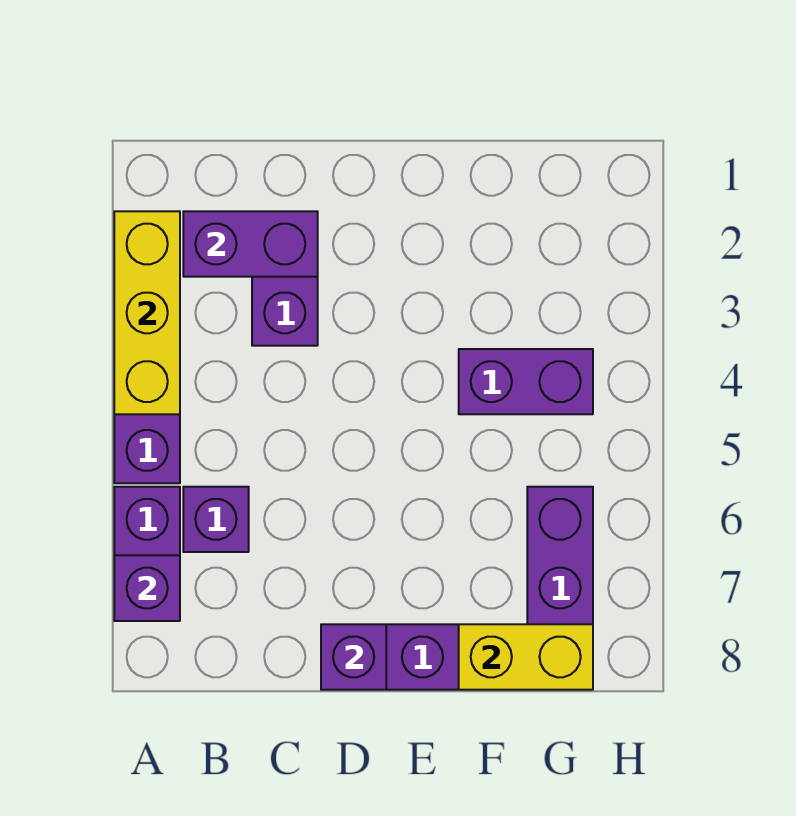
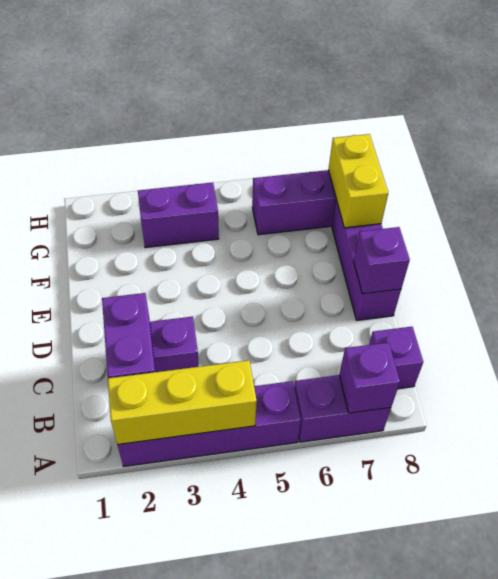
purple brick B6 level 1 -> purple brick B8 level 1
purple brick F4:G4 level 1 -> purple brick G3:G4 level 1

